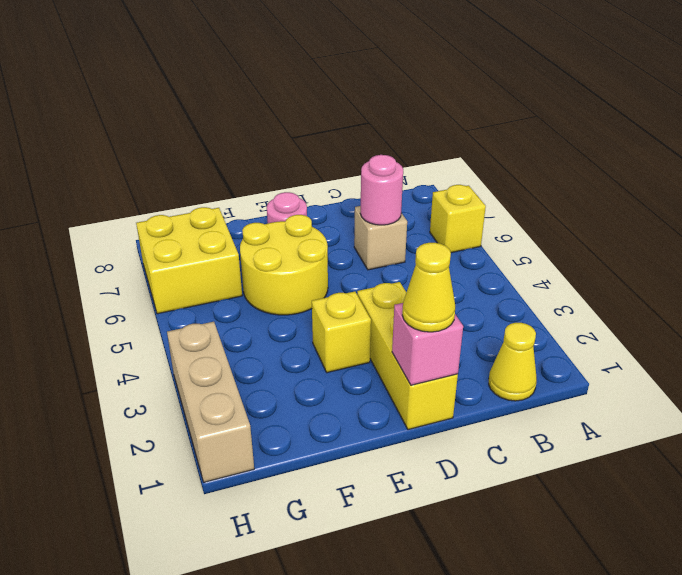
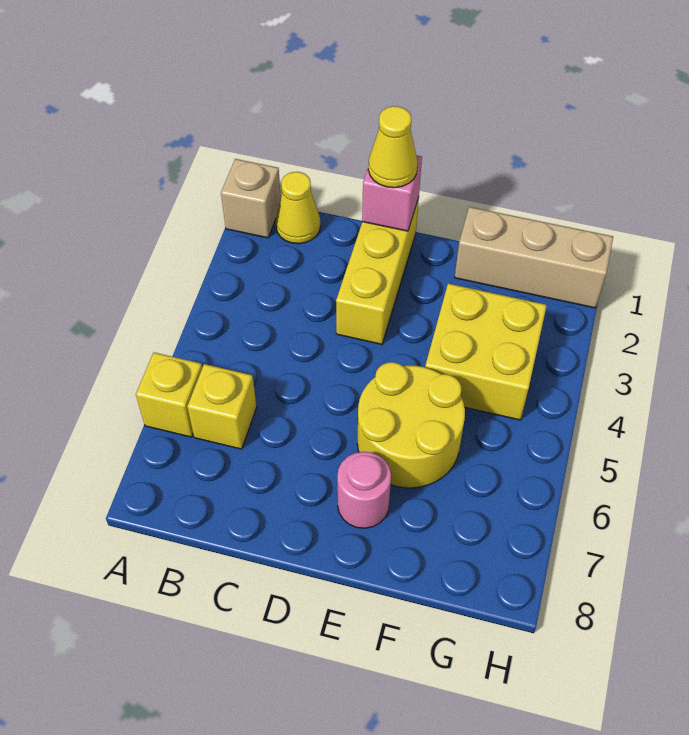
tan brick C6 level 1 -> tan brick A1 level 1
pink round brick C6 level 2 -> none
yellow brick E3 level 1 -> yellow brick B6 level 1
yellow brick G6:H7 level 1 -> yellow brick F3:G4 level 1
tan brick H1:H3 level 1 -> tan brick F1:H1 level 1

